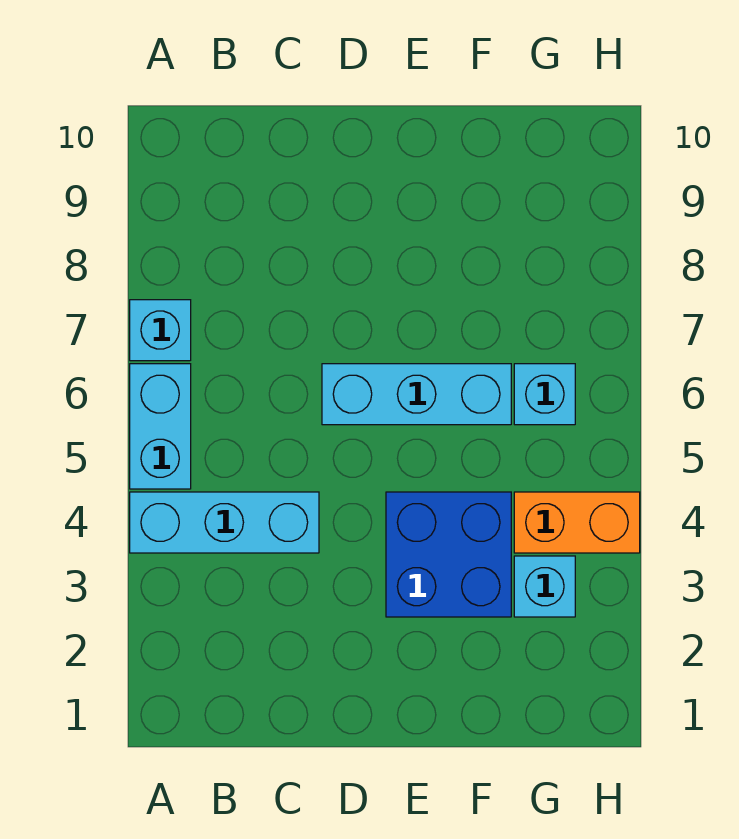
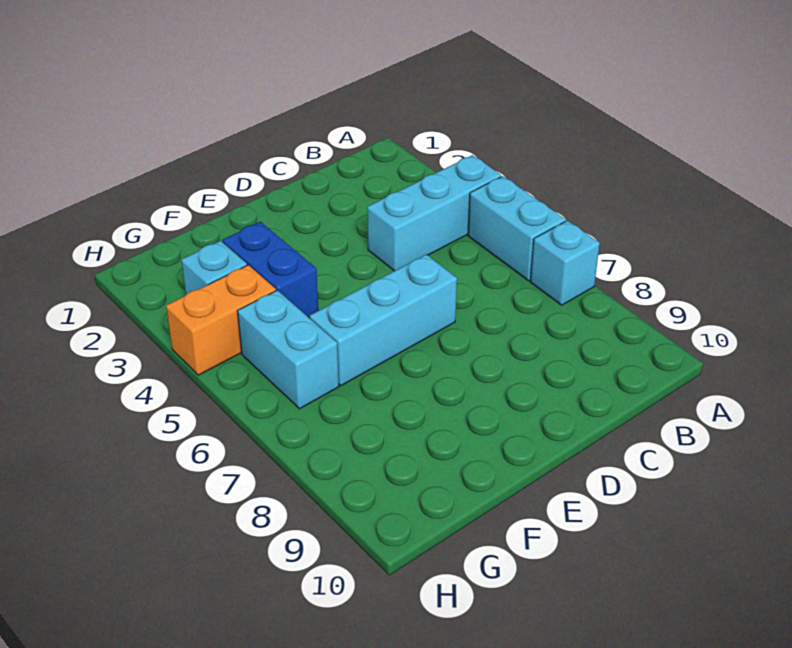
blue brick E3:F4 level 1 -> blue brick F3:F4 level 1
cyan brick G6 level 1 -> cyan brick G5:G6 level 1

